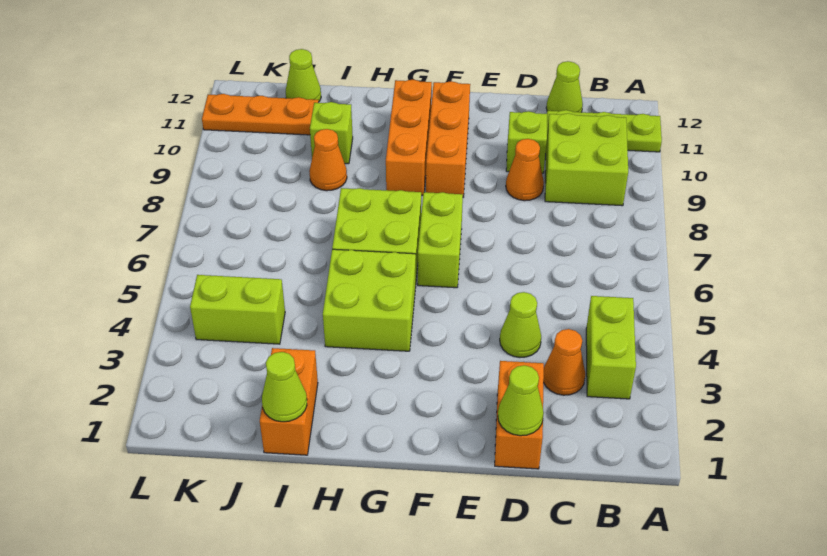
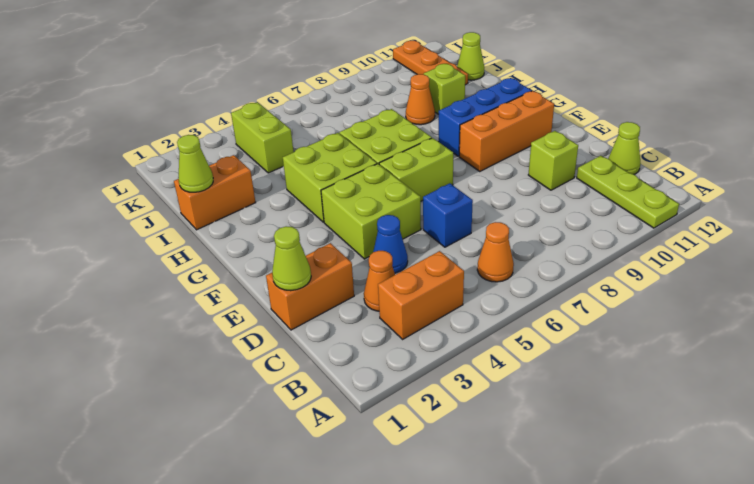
lime brick B3:B4 level 1 -> orange brick B3:B4 level 1
lime brick B9:C10 level 1 -> lime brick E4:F5 level 1
lime cone D4 level 1 -> blue cone D4 level 1
none -> blue brick D6 level 1
orange cone D9 level 1 -> orange cone B6 level 1
orange brick G9:G11 level 1 -> blue brick G9:G11 level 1

